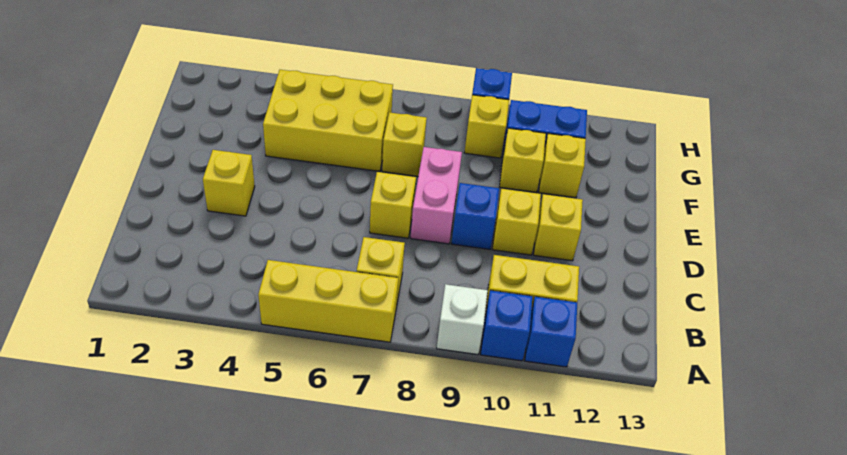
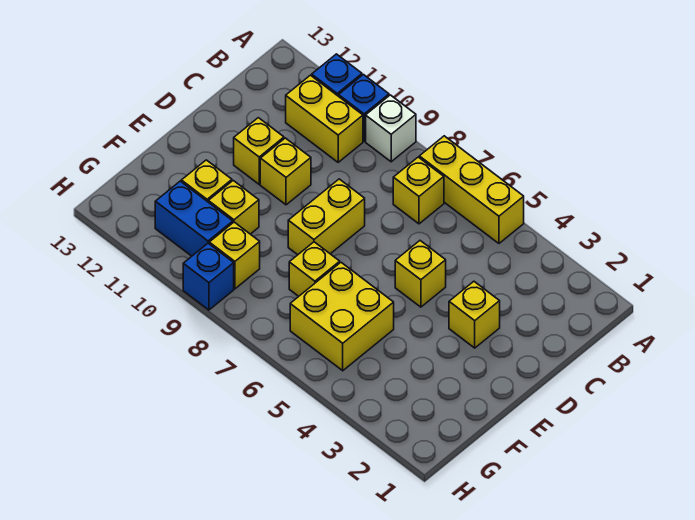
yellow brick D7 level 1 -> yellow brick D5 level 1
pink brick D8:E8 level 1 -> yellow brick D8:E8 level 1
blue brick D9 level 1 -> none
yellow brick F4:G6 level 1 -> yellow brick F5:G6 level 1

